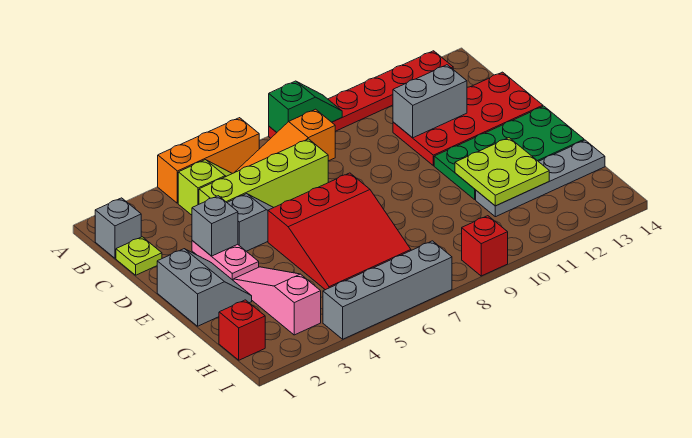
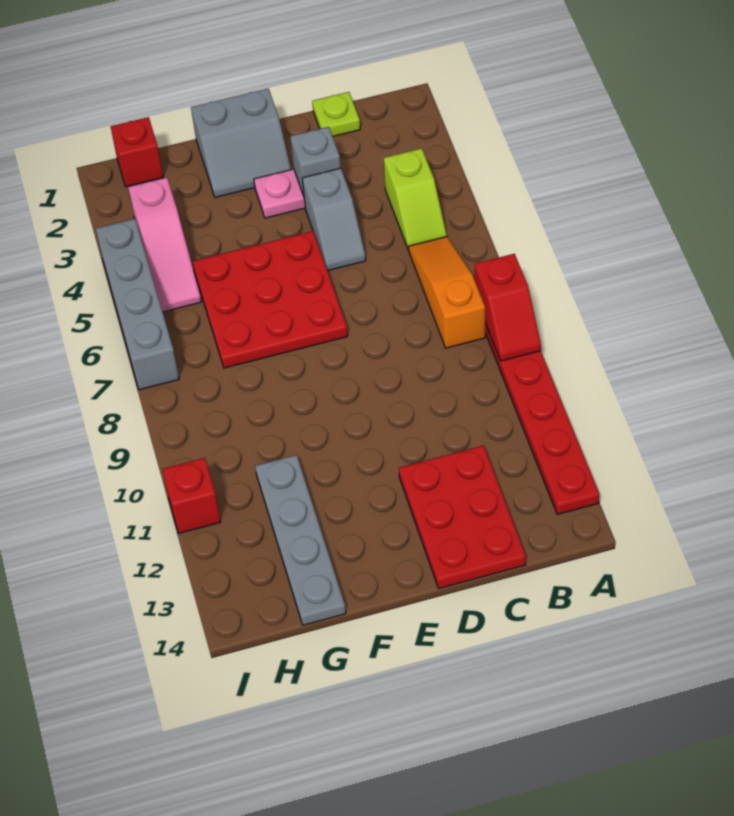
orange brick A4:A6 level 1 -> none
green slope A8:A9 level 2 top 8 -> red slope A8:A9 level 2 top 8
grey brick B1 level 1 -> none
lime brick C4:C7 level 1 -> none
red plate C11:D14 level 1 -> red plate C12:D14 level 1
grey brick C11:C12 level 2 -> none
red slope E5:G7 level 1 top E -> red plate E5:G7 level 1
green plate E11:F14 level 1 -> none
pink slope F3:H3 level 1 top H -> pink slope H3:H5 level 1 top 3
lime plate F11:G12 level 2 -> none
red brick I9 level 1 -> red brick I11 level 1

